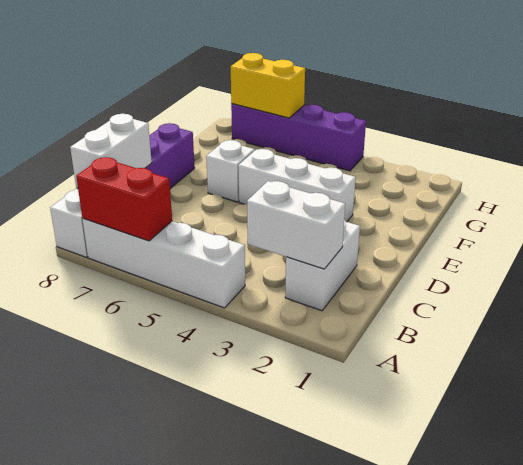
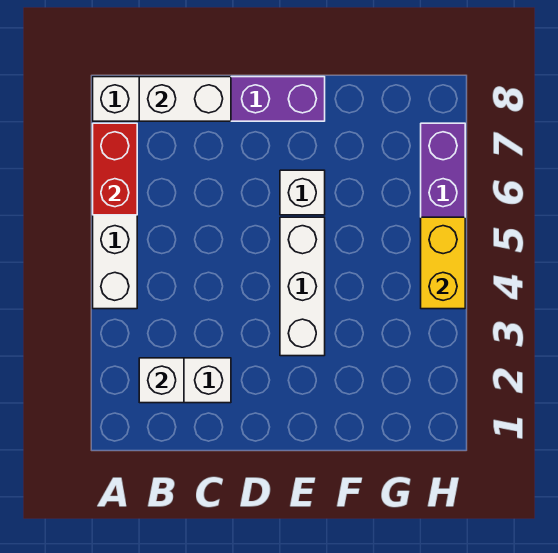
white brick B2:B3 level 2 -> white brick B2 level 2
yellow brick H6:H7 level 2 -> yellow brick H4:H5 level 2

